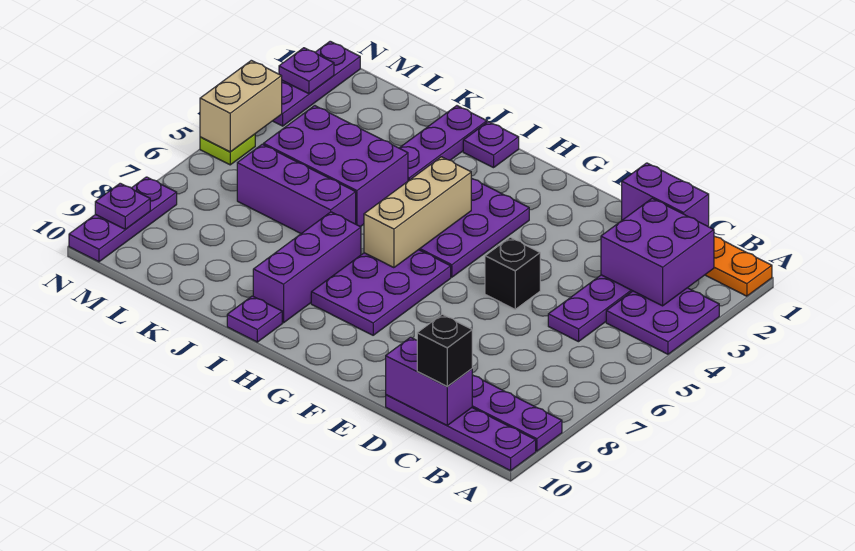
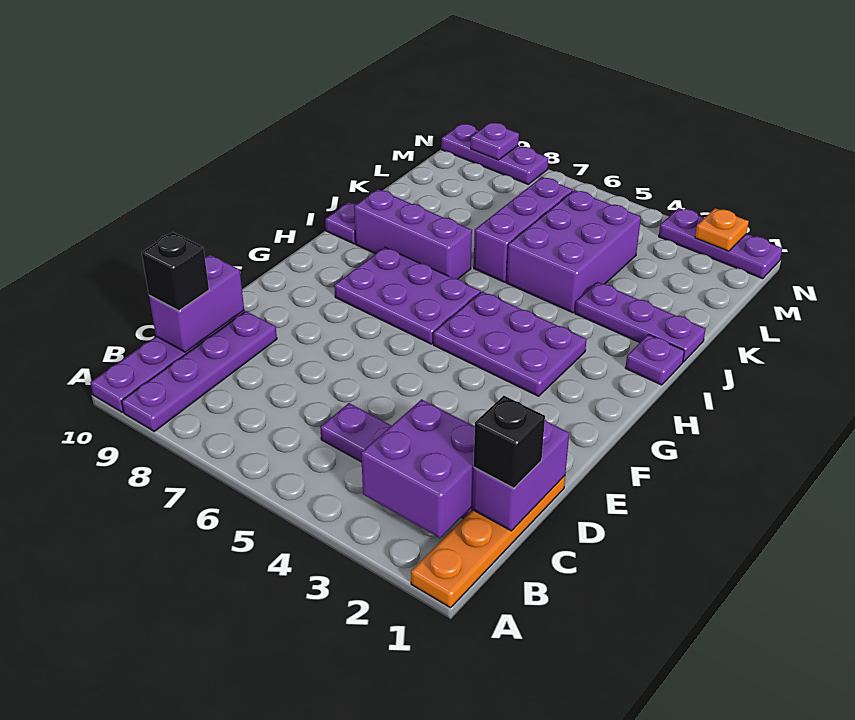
purple plate A3:B4 level 1 -> none
black brick E5 level 1 -> black brick C1 level 3
tan brick H4:H6 level 2 -> none
purple plate N2 level 2 -> orange plate N2 level 2
tan brick N4:N5 level 2 -> none
lime plate N5 level 1 -> none

